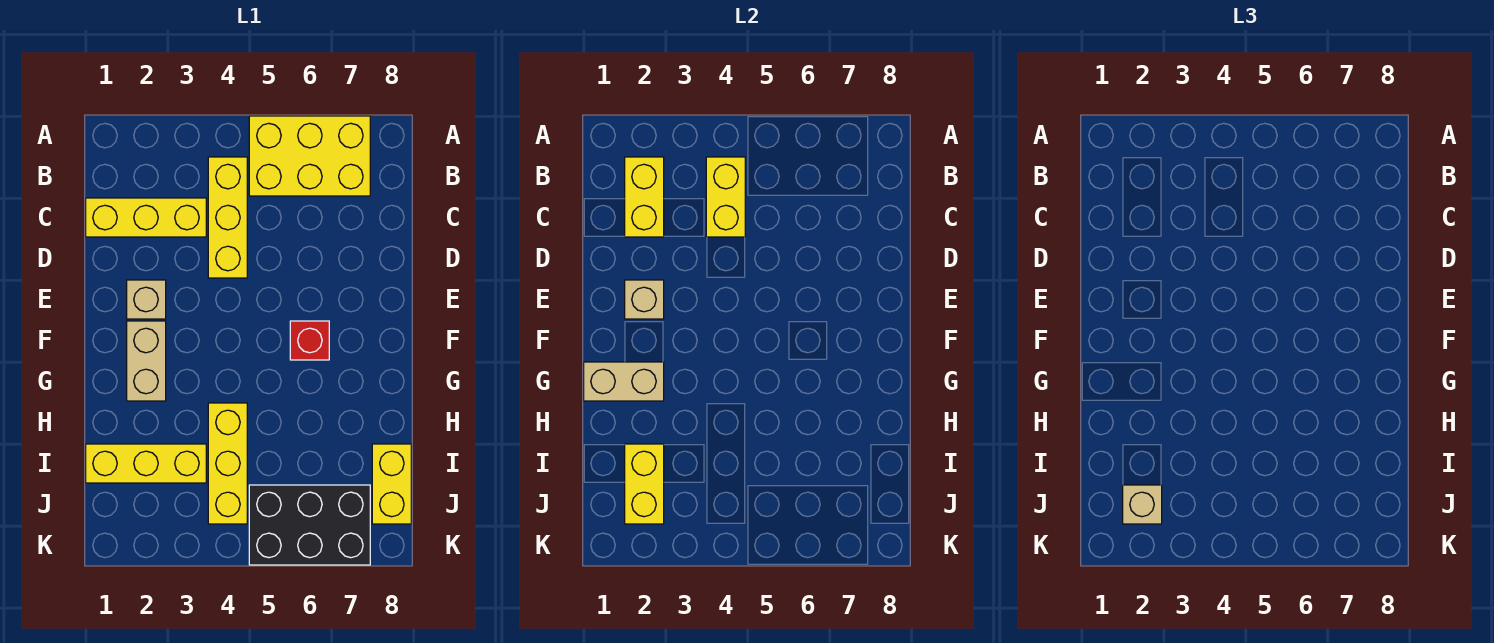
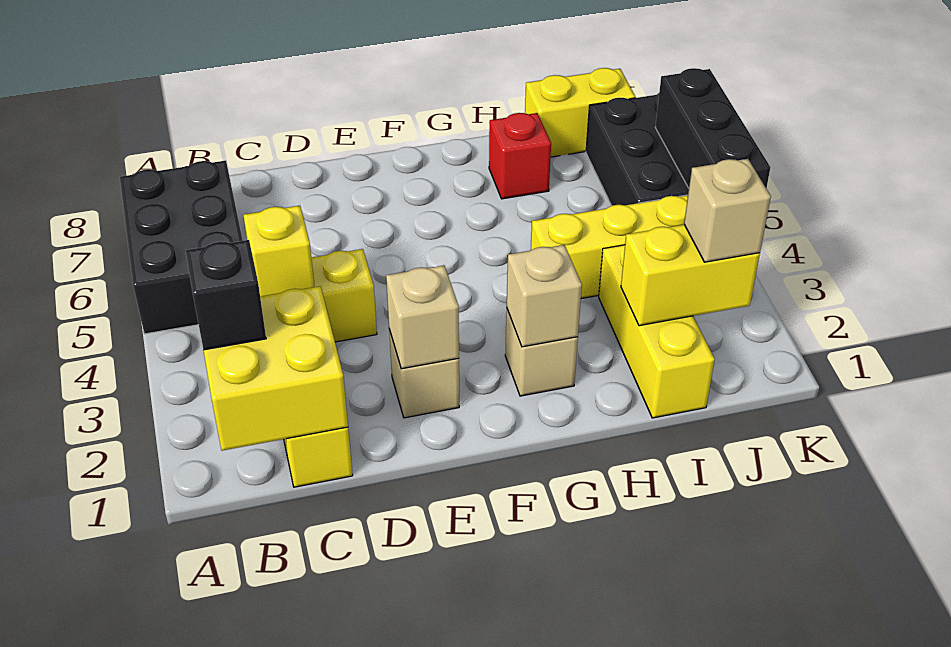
yellow brick A5:B7 level 1 -> black brick A5:B7 level 1
yellow brick B2:C2 level 2 -> yellow brick B1:C2 level 2
none -> black brick B2 level 3
yellow brick B4:C4 level 2 -> yellow brick C4 level 2
tan brick F2:G2 level 1 -> tan brick G2 level 1
red brick F6 level 1 -> red brick H7 level 1
tan brick G1:G2 level 2 -> tan brick G2 level 2
none -> black brick K4:K6 level 2

